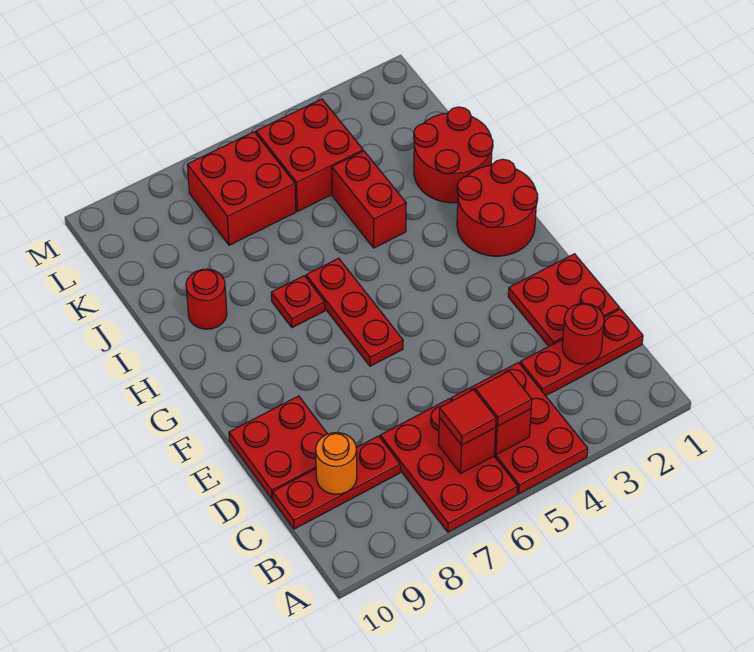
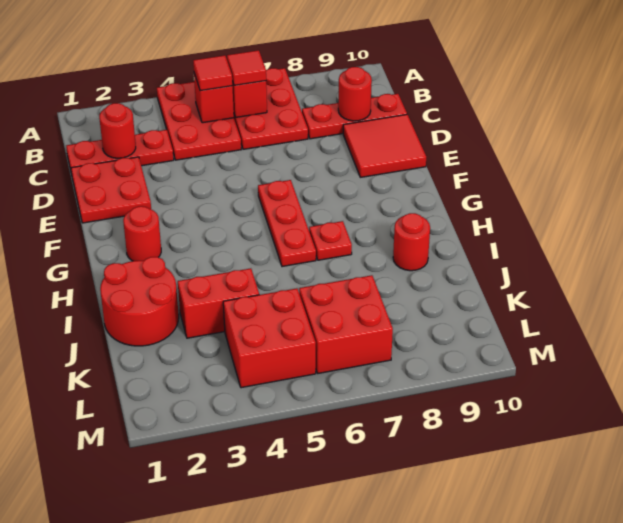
orange round brick C9 level 2 -> red round brick C9 level 2
red plate D9:E10 level 1 -> red tile D9:E10 level 1
red round brick G1:H2 level 1 -> red round brick G2 level 1
red brick I4:J4 level 1 -> red brick J3:J4 level 1

